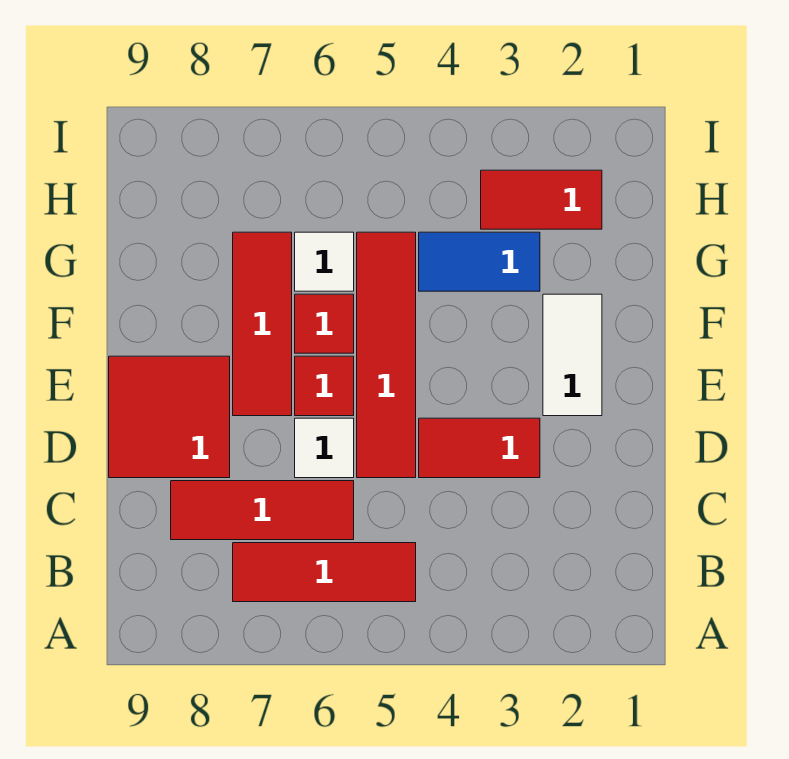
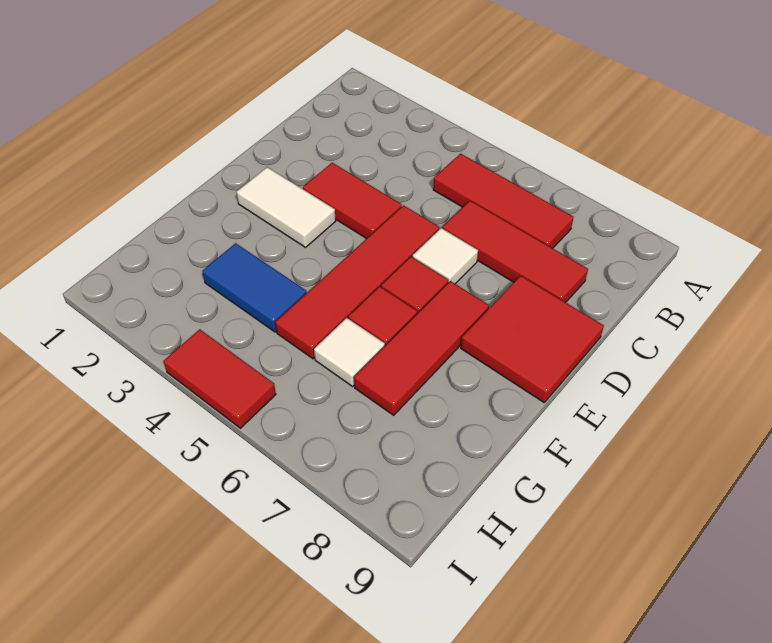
white tile E2:F2 level 1 -> white tile E2:E3 level 1
red tile H2:H3 level 1 -> red tile I4:I5 level 1

